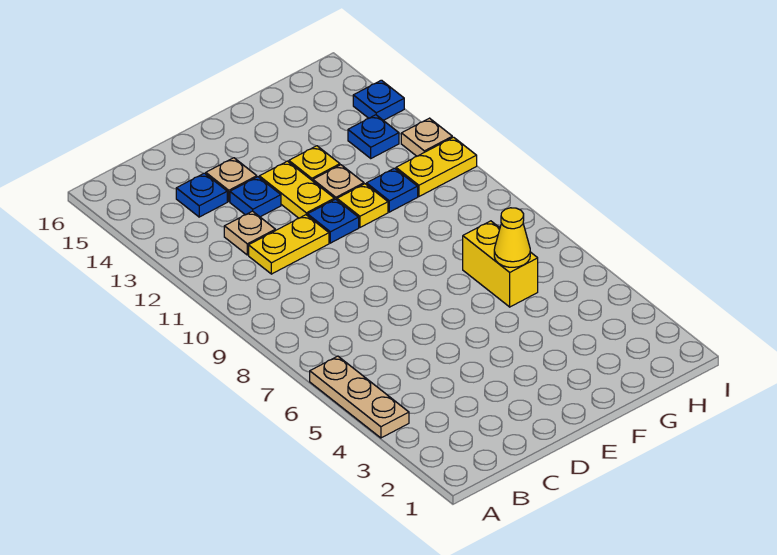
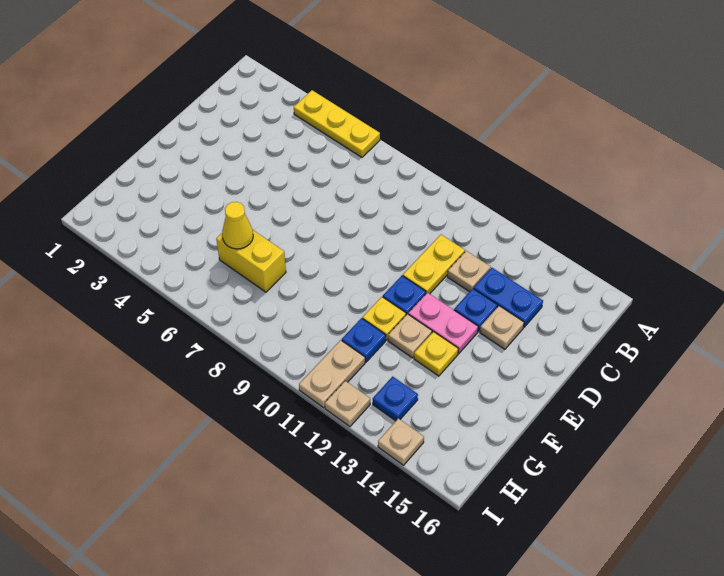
tan plate A4:A6 level 1 -> yellow plate A4:A6 level 1
blue plate C14 level 1 -> blue plate C13:C14 level 1
yellow plate E12:E13 level 1 -> pink plate E12:E13 level 1
yellow plate H11:I11 level 1 -> tan plate H11:I11 level 1
blue plate I14 level 1 -> tan plate I14 level 1

